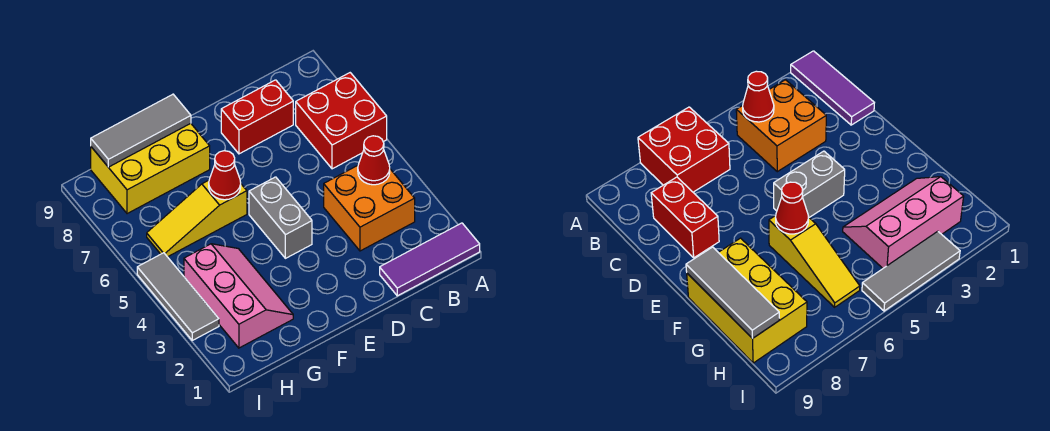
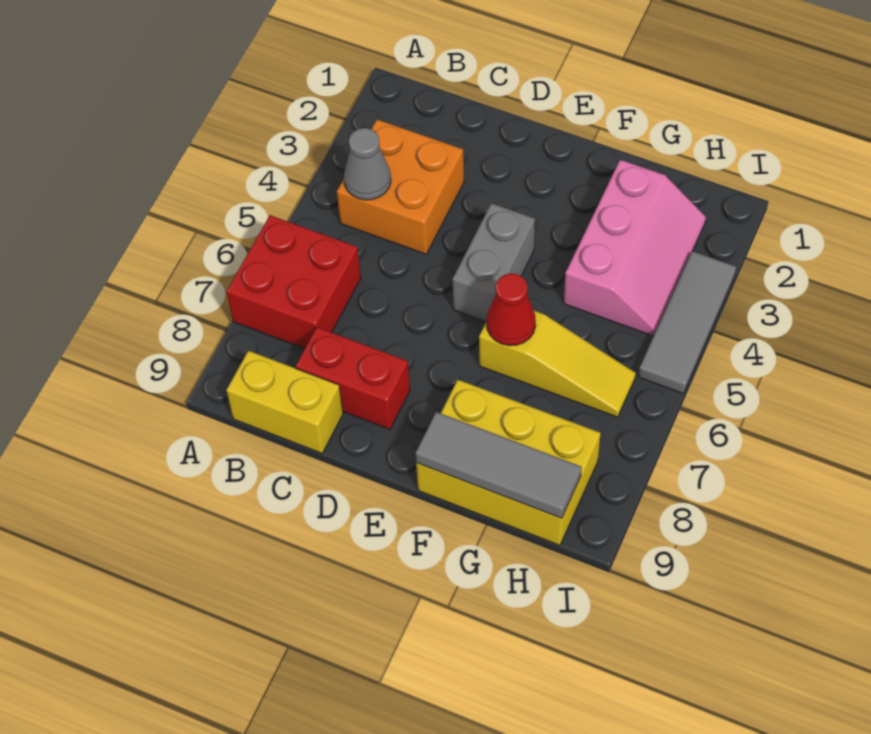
purple tile A1:C1 level 1 -> none
red cone B4 level 2 -> grey cone B4 level 2
none -> yellow brick B9:C9 level 1
pink slope G2:H4 level 1 top H -> pink slope G2:H4 level 1 top G

